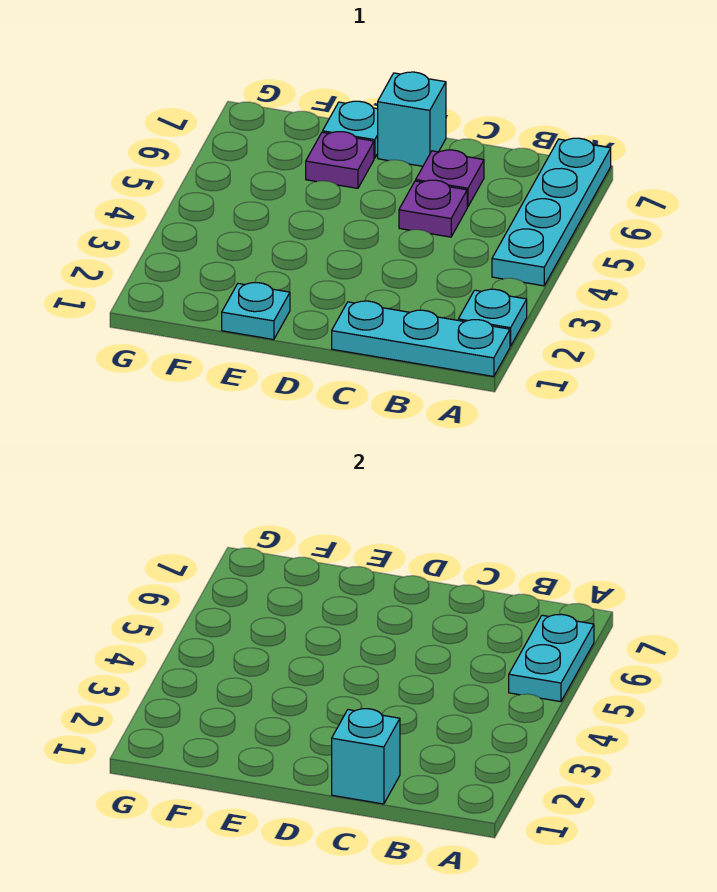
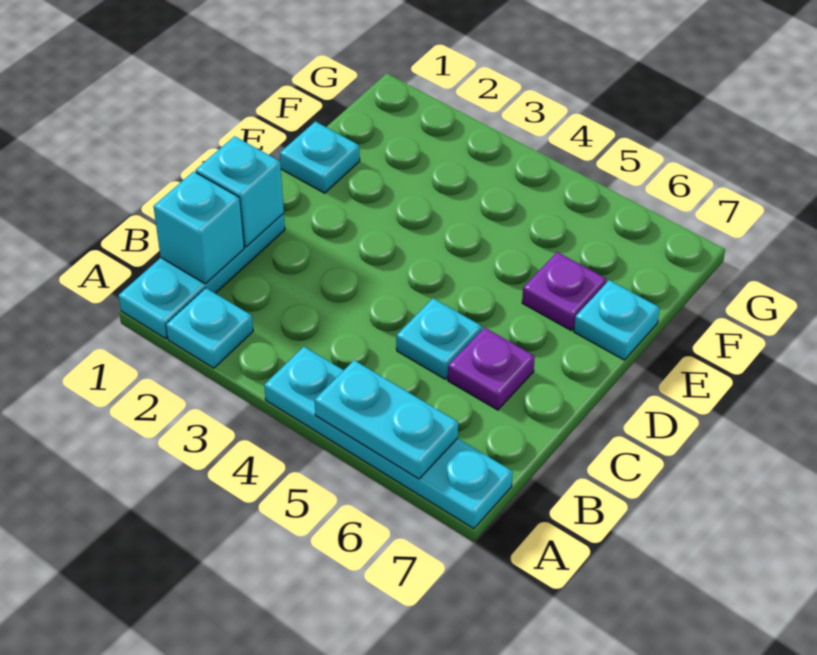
purple plate C5 level 1 -> cyan plate C5 level 1
cyan brick D7 level 1 -> cyan brick B1 level 2

